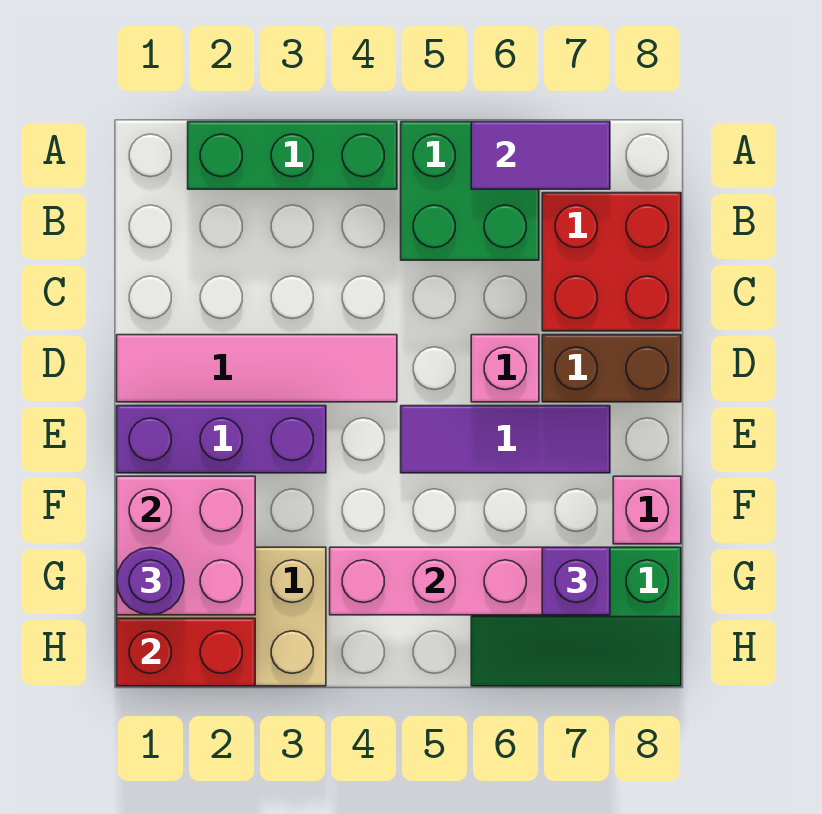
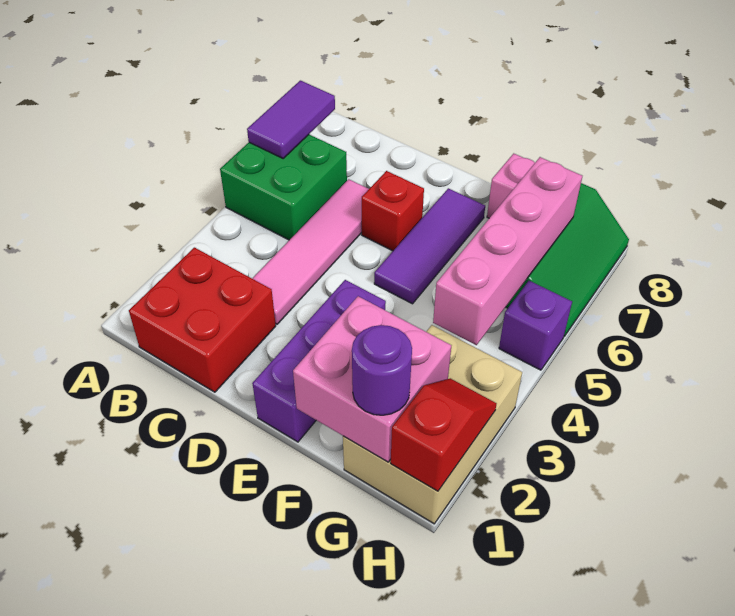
green brick A2:A4 level 1 -> none
red brick B7:C8 level 1 -> red brick B1:C2 level 1
pink tile D1:D4 level 1 -> pink tile C3:C6 level 1
pink brick D6 level 1 -> red brick D6 level 1
brown brick D7:D8 level 1 -> none
purple brick G7 level 3 -> purple brick H5 level 1
red brick H1:H2 level 2 -> red slope H1:H2 level 2 top 1

